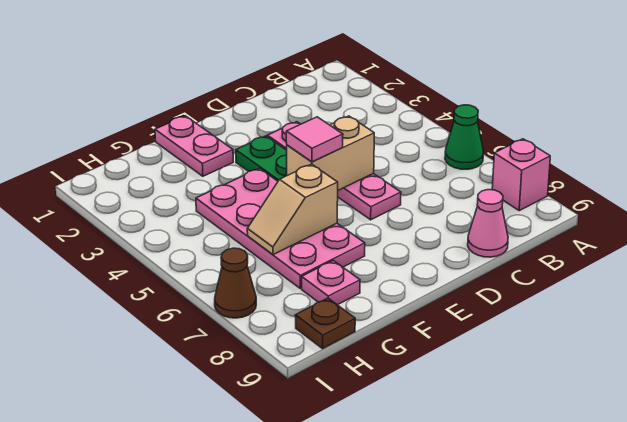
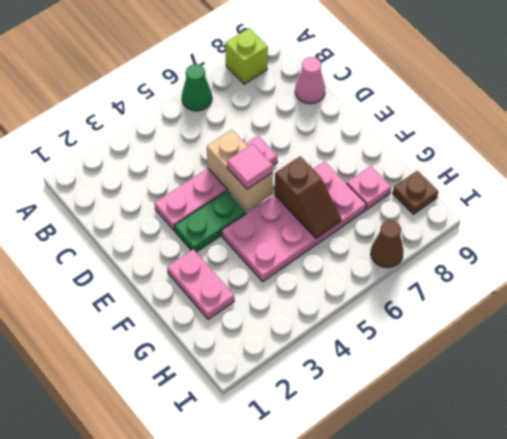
pink brick A8 level 1 -> lime brick A8 level 1
pink plate F1:F2 level 1 -> pink plate F2:G2 level 1
tan slope F6:G6 level 2 top F -> brown slope F6:G6 level 2 top F

